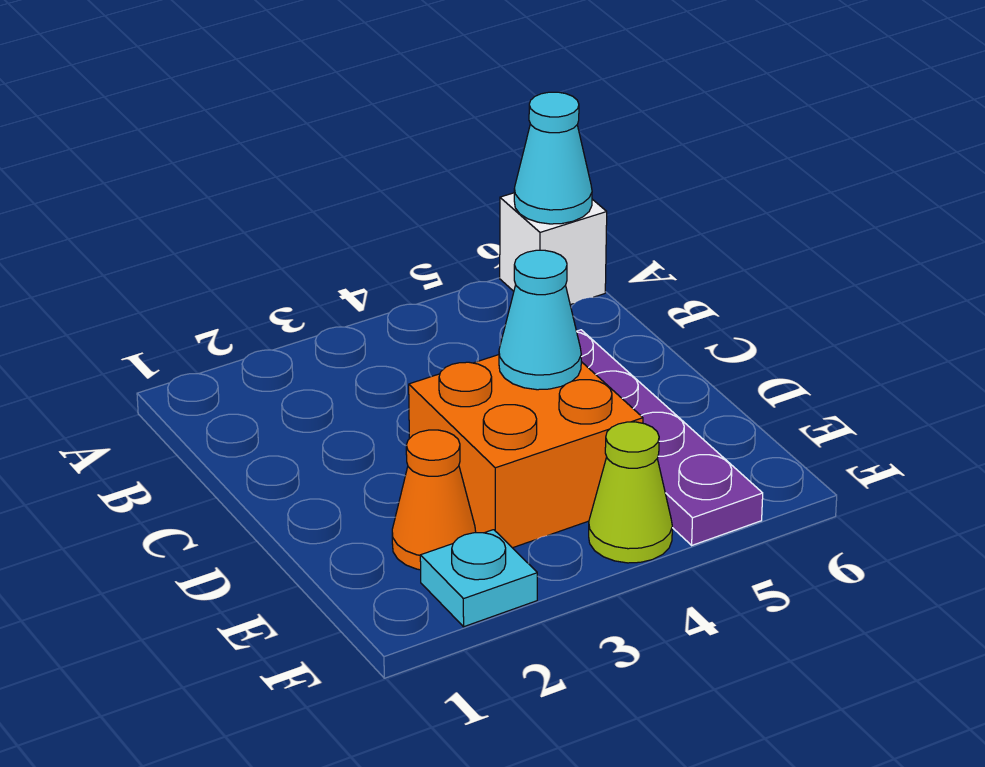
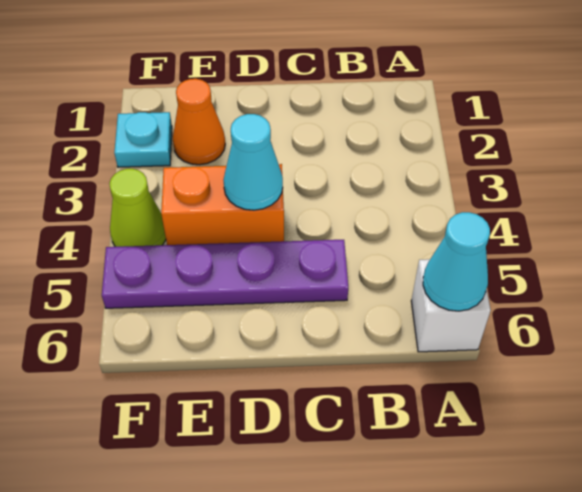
orange brick D3:E4 level 1 -> orange brick D4:E4 level 1

